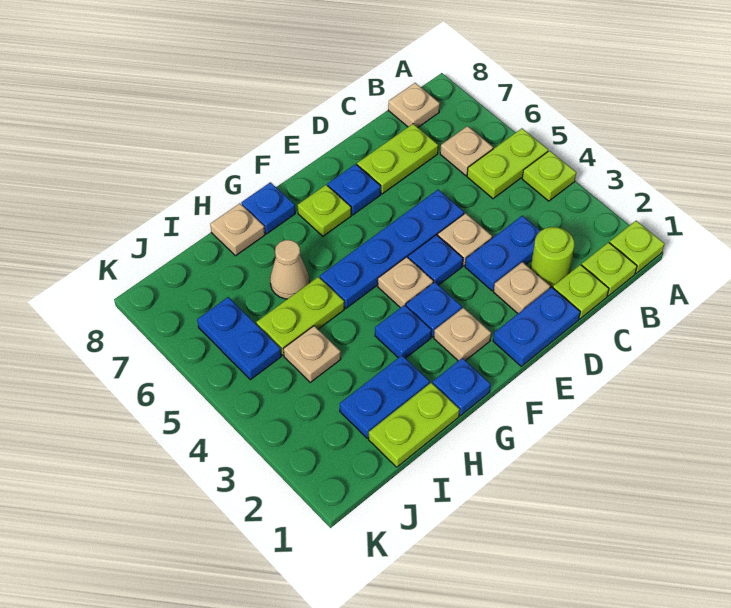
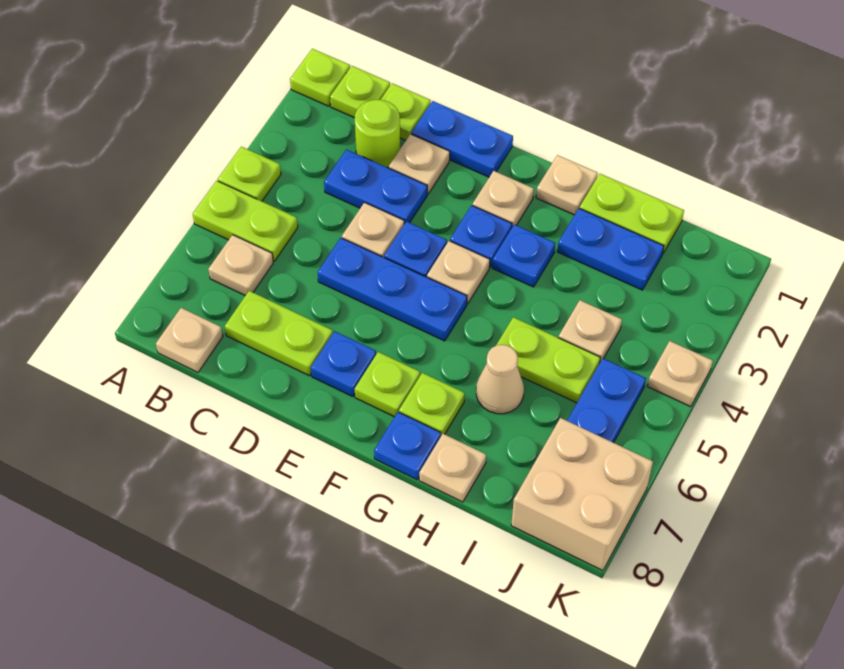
blue plate D5:G5 level 1 -> blue plate D5:F5 level 1
blue plate G1 level 1 -> tan plate G1 level 1
none -> lime plate G7 level 1
none -> tan brick J7:K8 level 1
none -> tan plate K4 level 1

